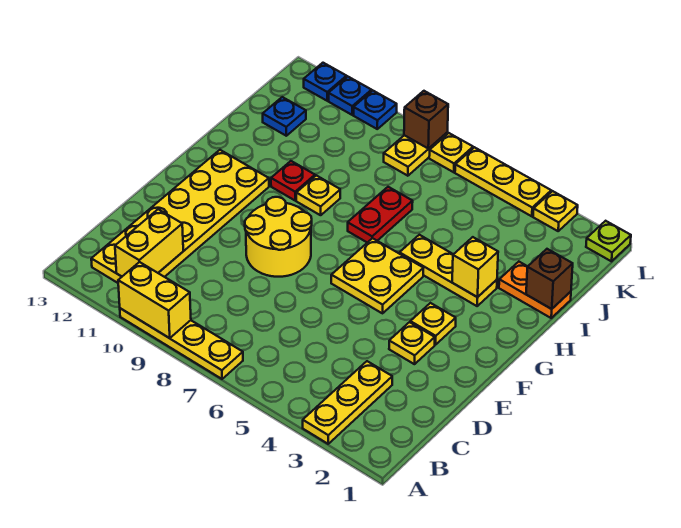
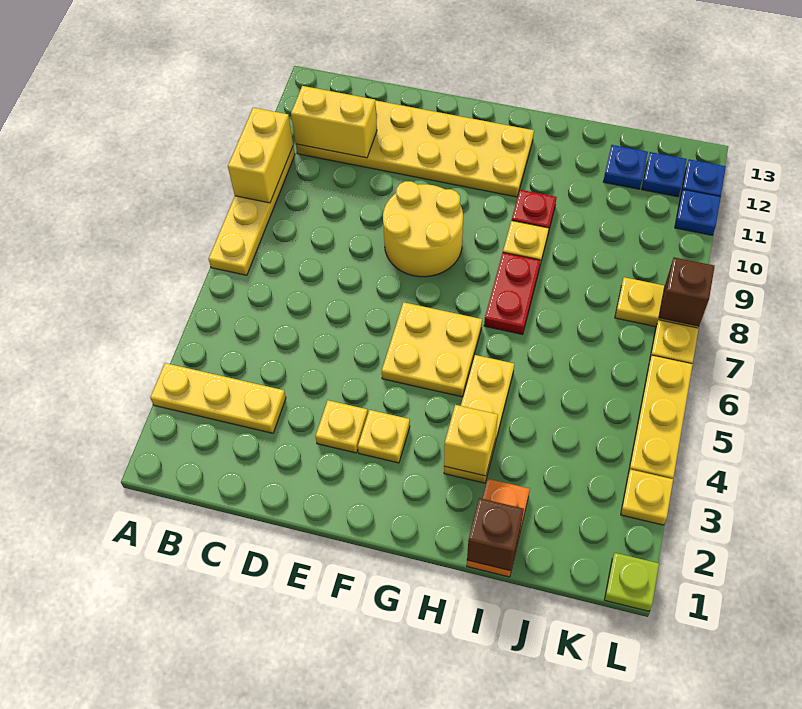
red plate H7:I7 level 1 -> red plate H7:H8 level 1
blue plate L10 level 1 -> blue plate K12 level 1

